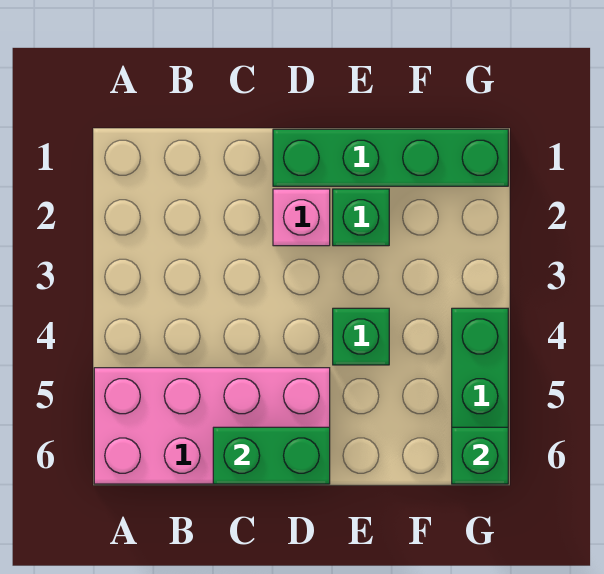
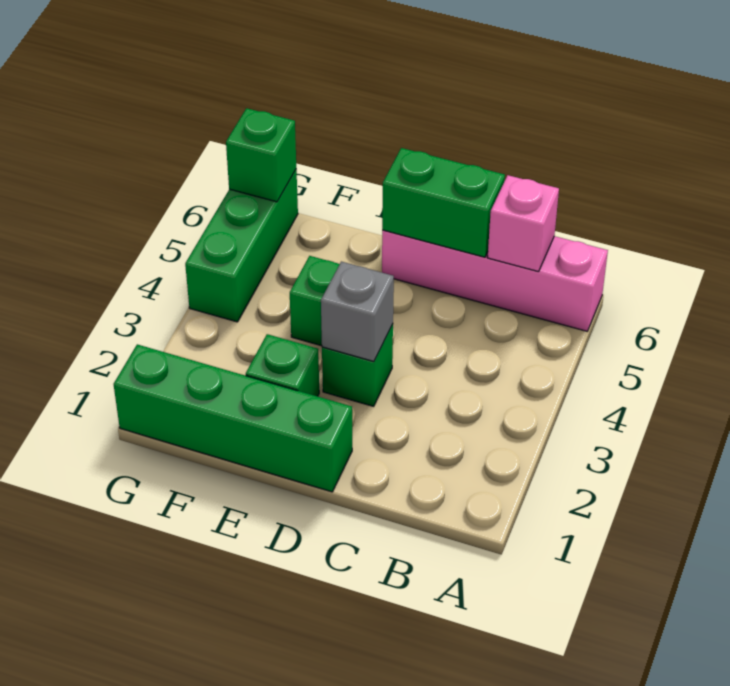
pink brick A5:D6 level 1 -> pink brick A6:D6 level 1
pink brick D2 level 1 -> pink brick B6 level 2
none -> green brick D3 level 1
none -> grey brick D3 level 2

